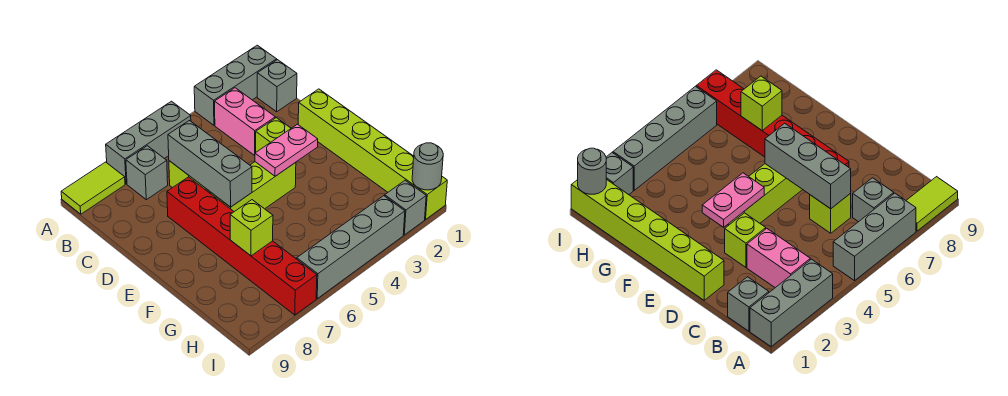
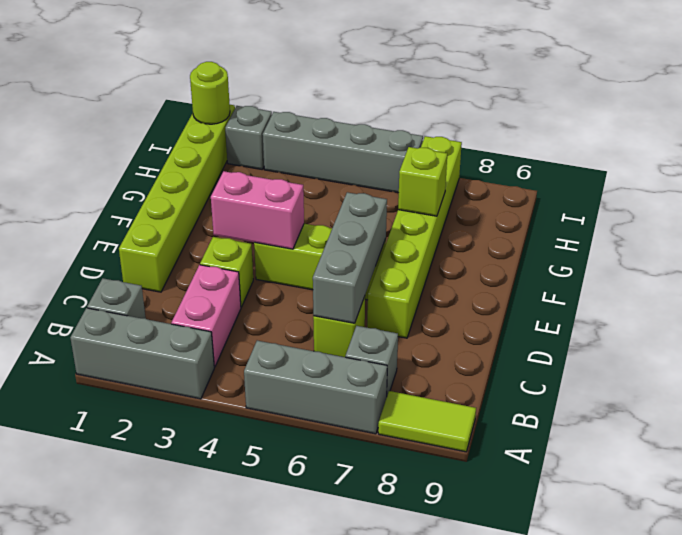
red brick D7:I7 level 1 -> lime brick D7:I7 level 1
pink plate E3:E4 level 2 -> pink brick E3:E4 level 2
grey round brick I1 level 2 -> lime round brick I1 level 2

